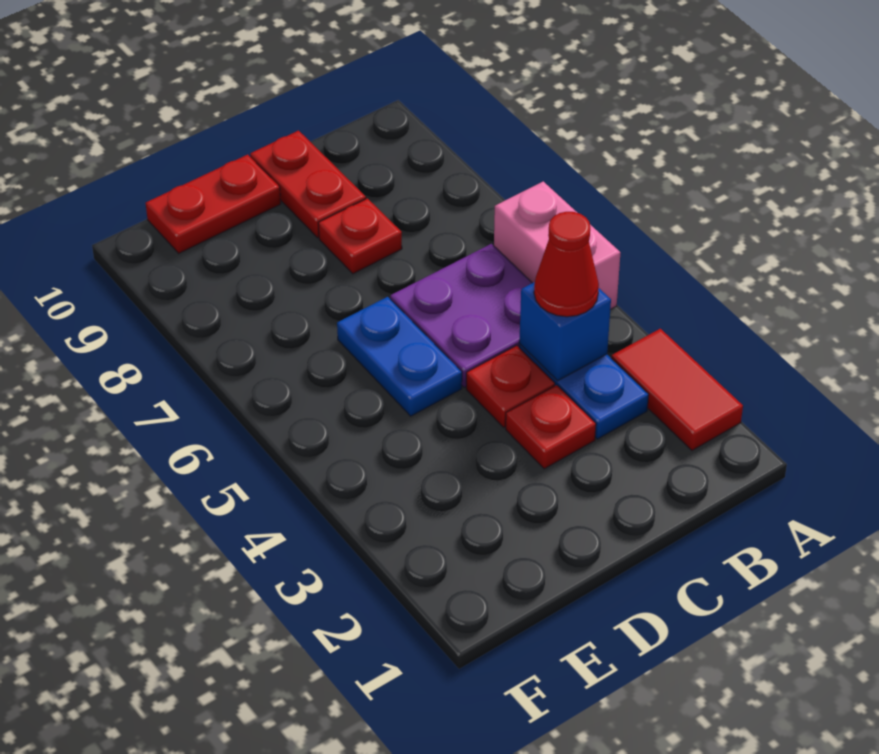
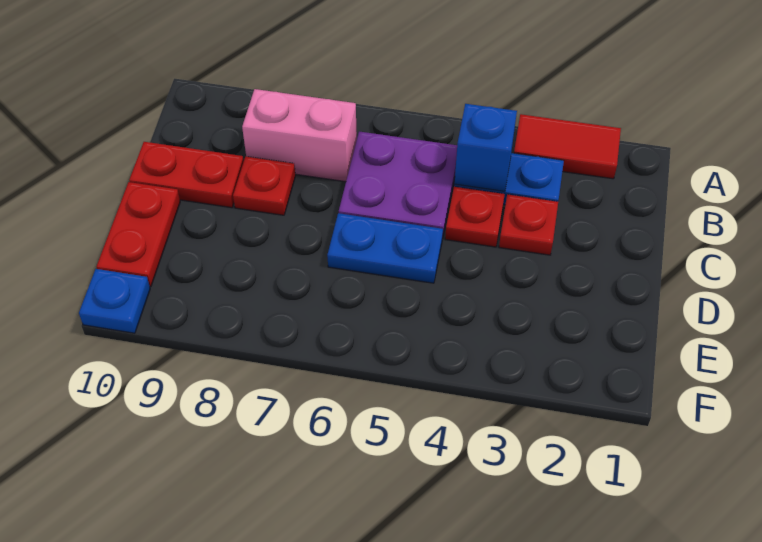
pink brick A5:A6 level 1 -> pink brick B7:B8 level 1
red cone B4 level 3 -> none
none -> blue plate F10 level 1

